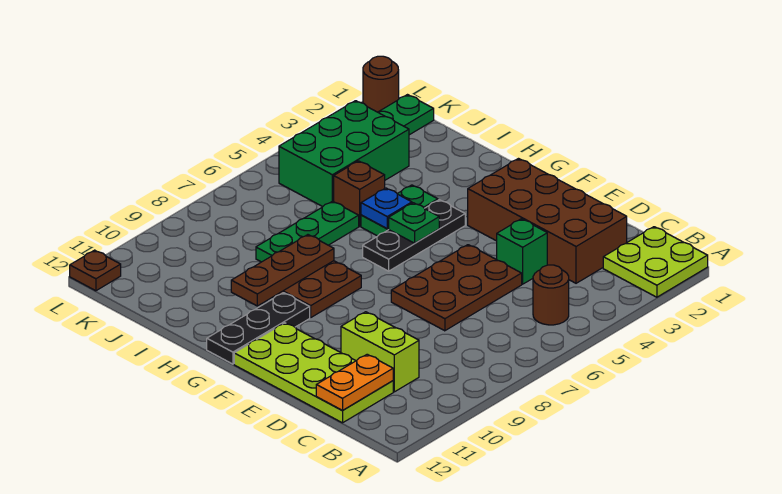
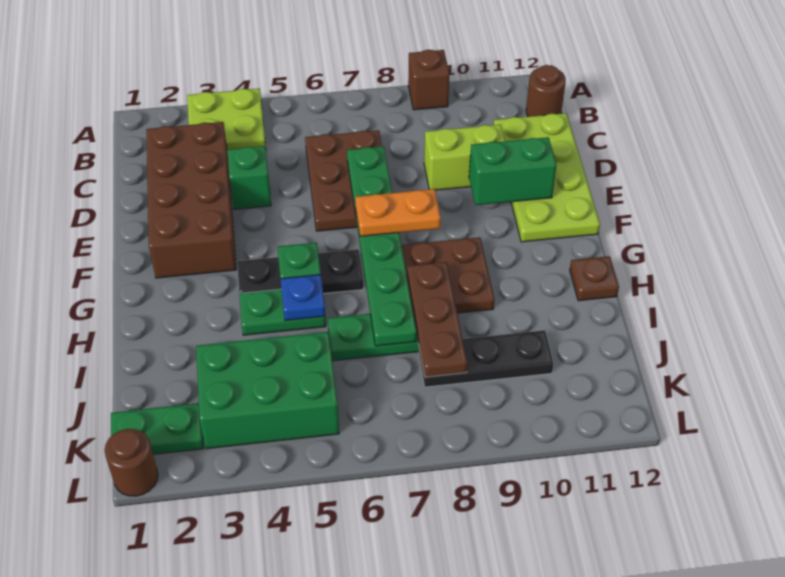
lime plate A1:B2 level 1 -> lime plate A3:B4 level 1
brown round brick B5 level 1 -> brown round brick B12 level 1
lime brick C10:D10 level 1 -> lime brick D9:D10 level 1
orange plate C11:C12 level 2 -> orange plate F7:F8 level 3
brown plate D5:E7 level 1 -> brown plate C6:E7 level 1
none -> green plate D7:I7 level 2
none -> green brick E10:E11 level 2
black plate G10:G12 level 1 -> black plate J8:J10 level 1
brown plate H8:H10 level 2 -> brown plate H8:J8 level 2
brown brick I5 level 1 -> brown brick A9 level 1
brown plate L12 level 1 -> brown plate H12 level 1

